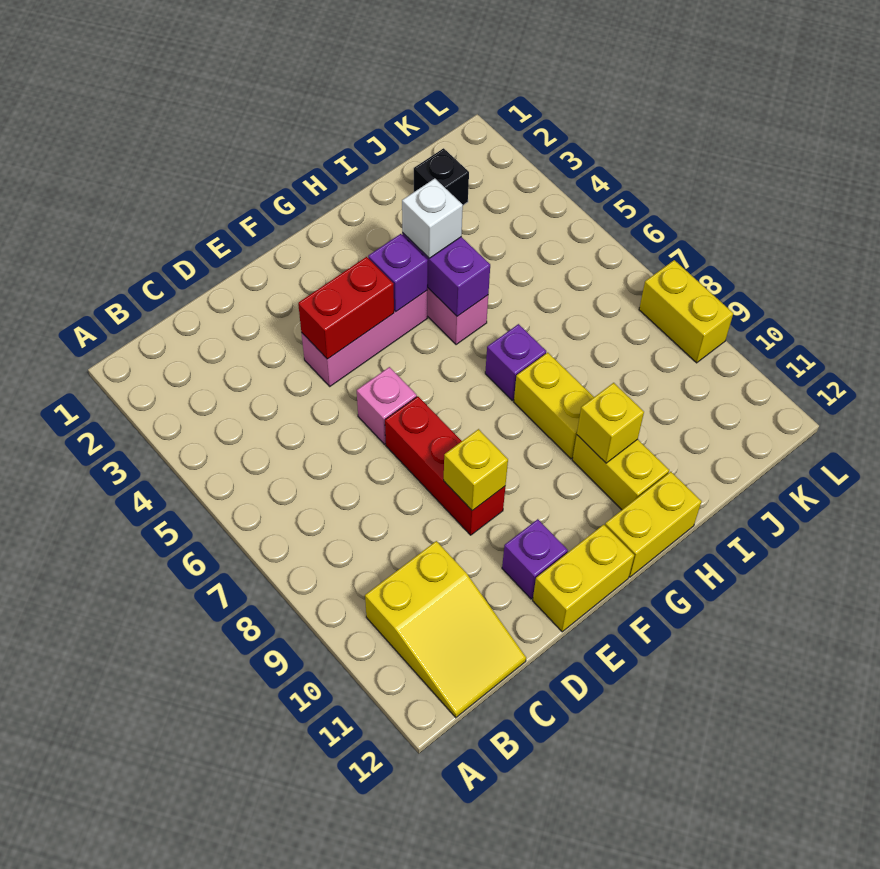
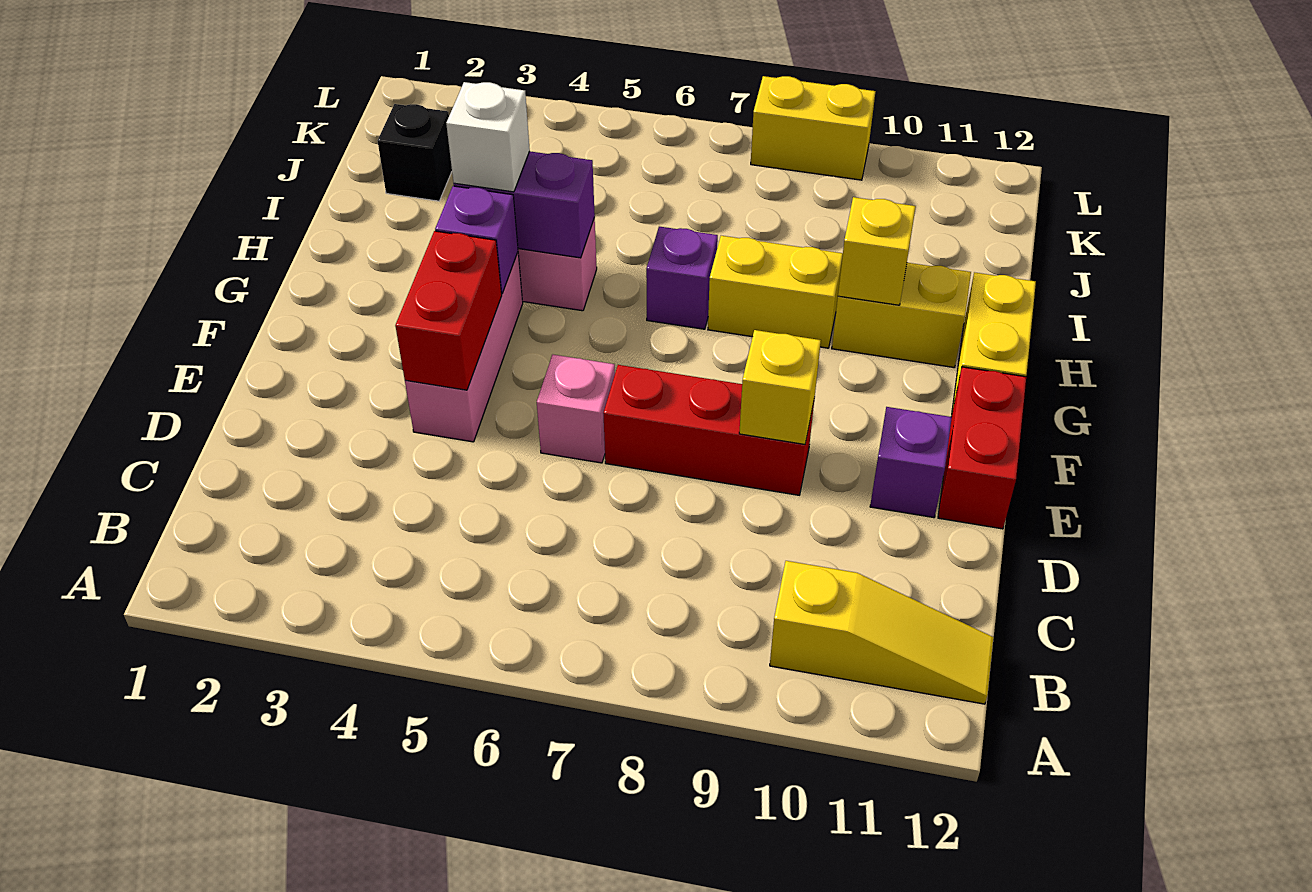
yellow slope B10:C12 level 1 top 10 -> yellow slope B10:B12 level 1 top 10
yellow brick E12:F12 level 1 -> red brick E12:F12 level 1

